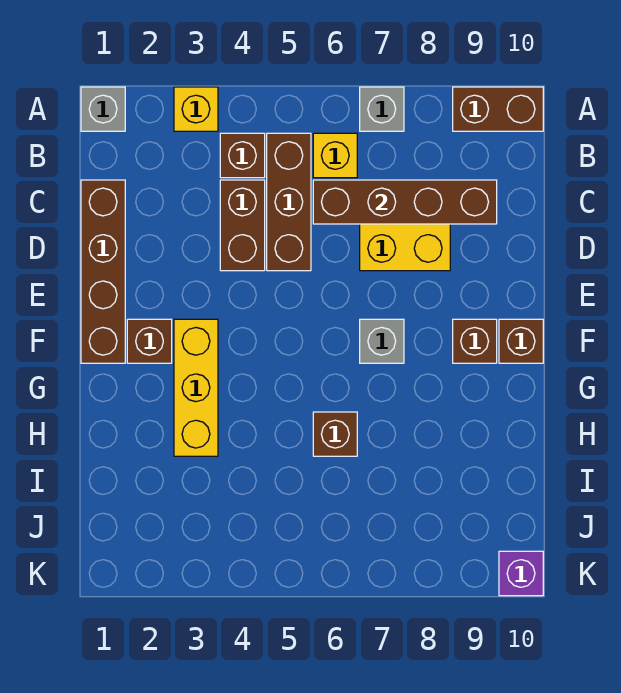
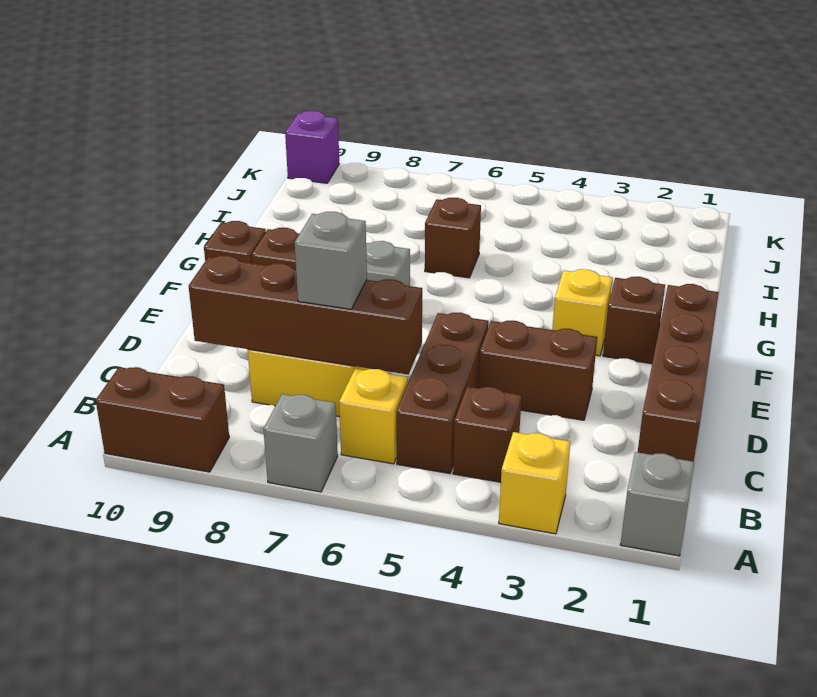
brown brick C4:D4 level 1 -> brown brick D3:D4 level 1
none -> grey brick C7 level 3
yellow brick F3:H3 level 1 -> yellow brick F3 level 1

